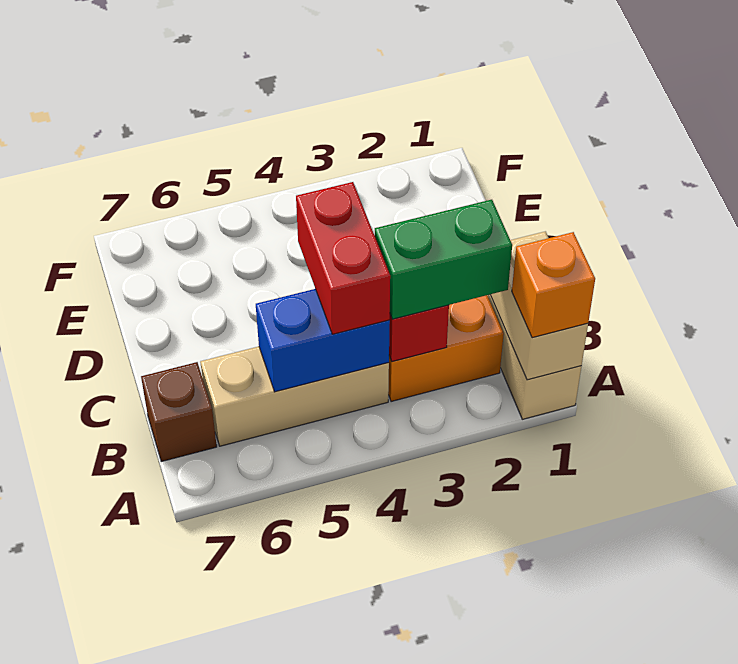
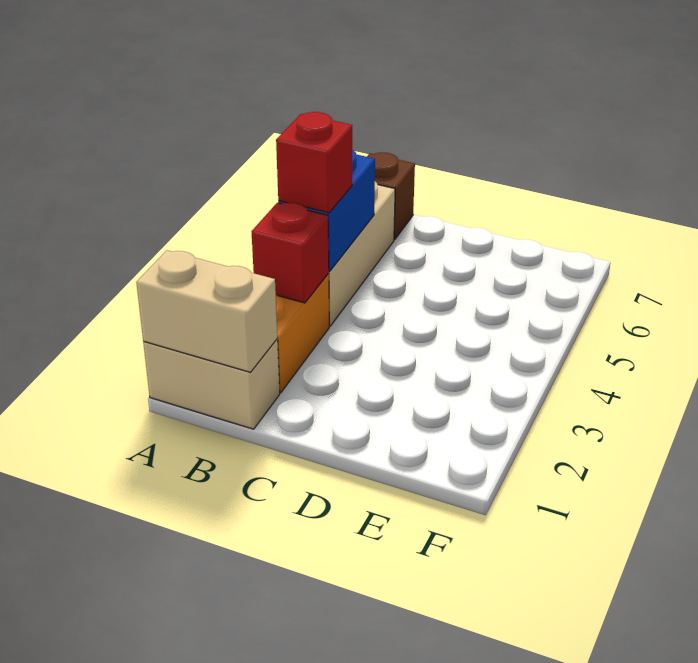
orange brick A1 level 3 -> none
green brick B2:B3 level 3 -> none
red brick B4:C4 level 3 -> red brick B4 level 3

